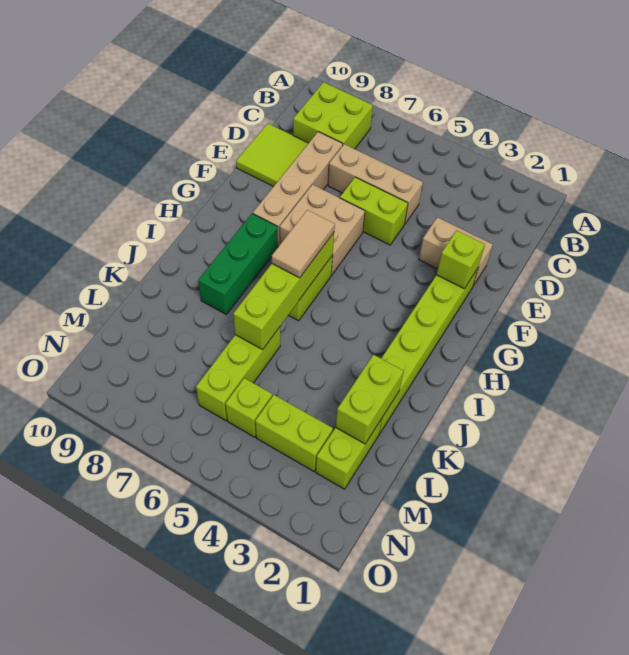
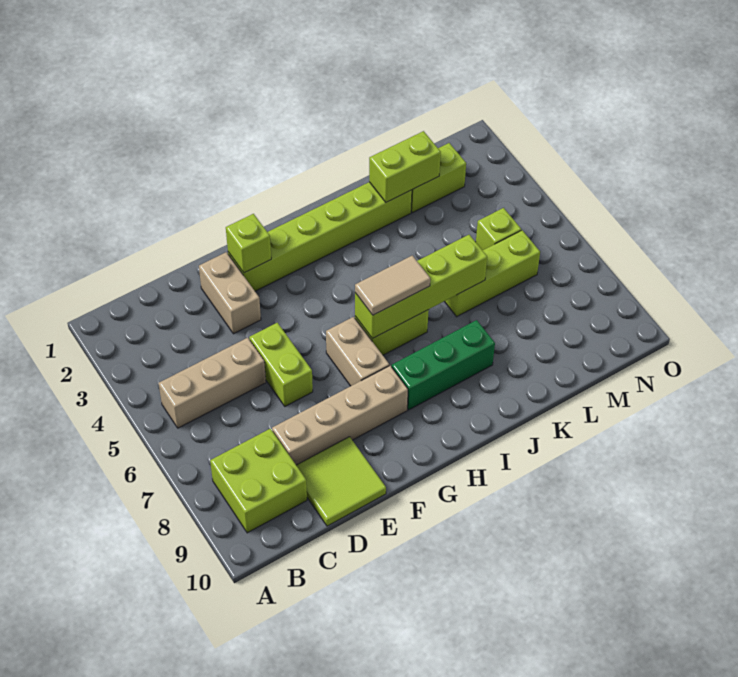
tan brick D5:D7 level 1 -> tan brick B5:D5 level 1
tan brick F6:G7 level 1 -> tan brick G6:G7 level 1
lime brick M3:M4 level 1 -> none

